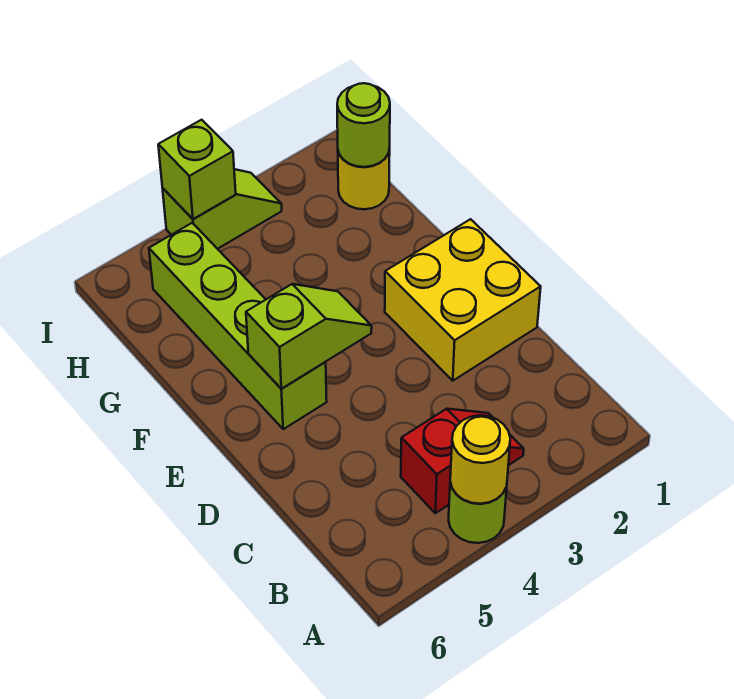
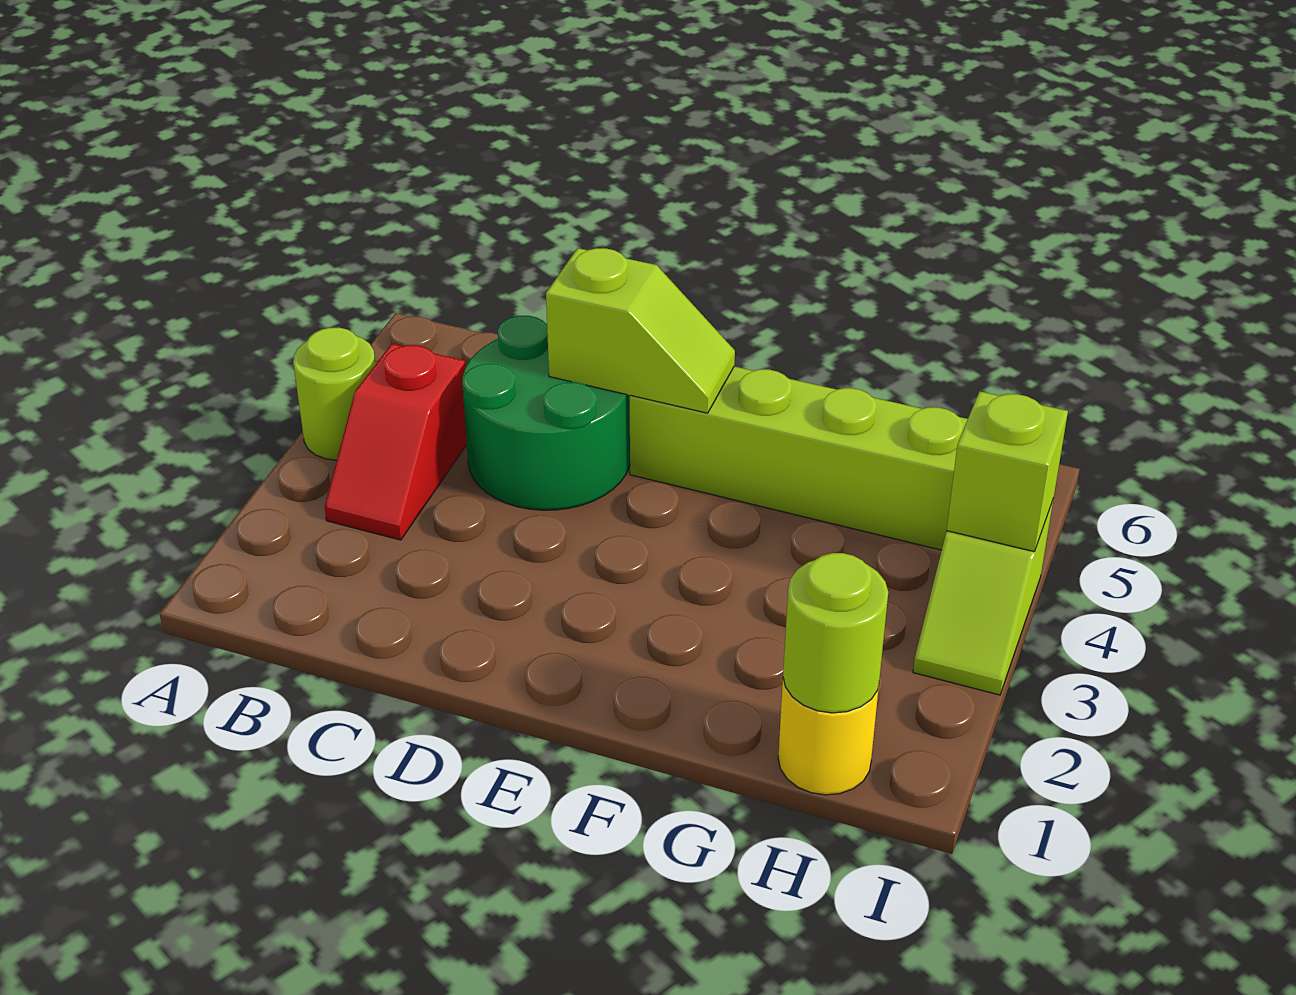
yellow round brick A4 level 2 -> none
none -> green round brick C4:D5 level 1
yellow brick D1:E2 level 1 -> none
lime slope E4:E5 level 2 top 5 -> lime slope D5:E5 level 2 top D

